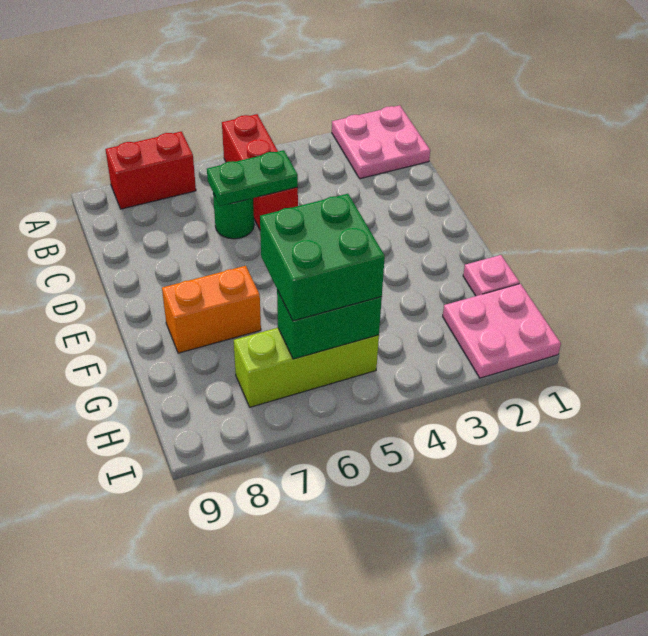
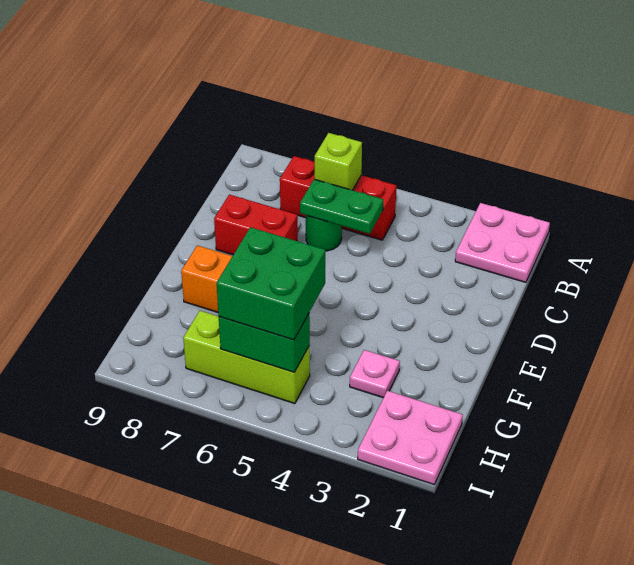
red brick A5:C5 level 1 -> red brick B5:B7 level 1
red brick A7:A8 level 1 -> red brick D7:D8 level 1
none -> lime brick B6 level 2
pink plate G1 level 1 -> pink plate G3 level 1

